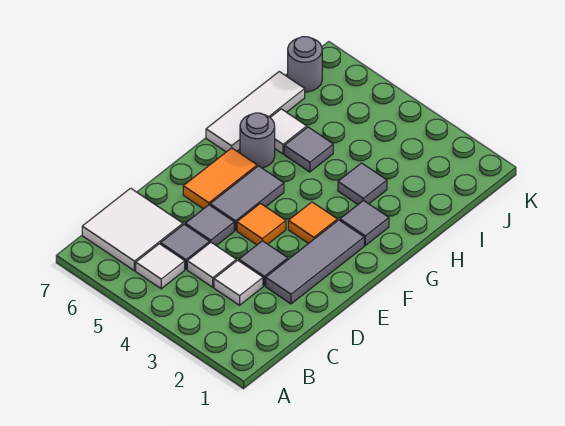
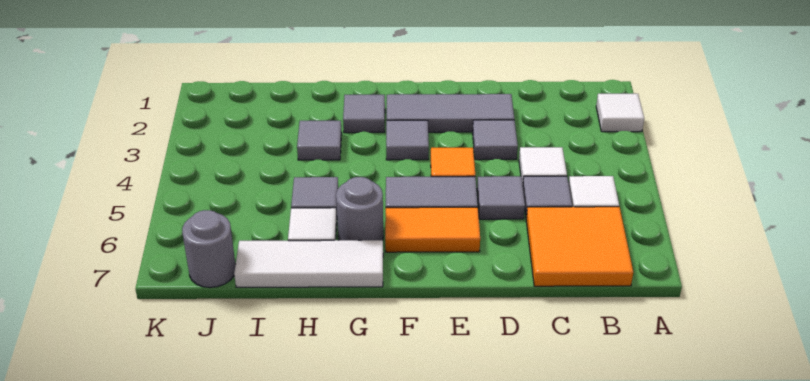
white tile B6:C7 level 1 -> orange tile B6:C7 level 1
white tile C3 level 1 -> white tile A2 level 1
orange tile F3 level 1 -> grey tile F3 level 1

